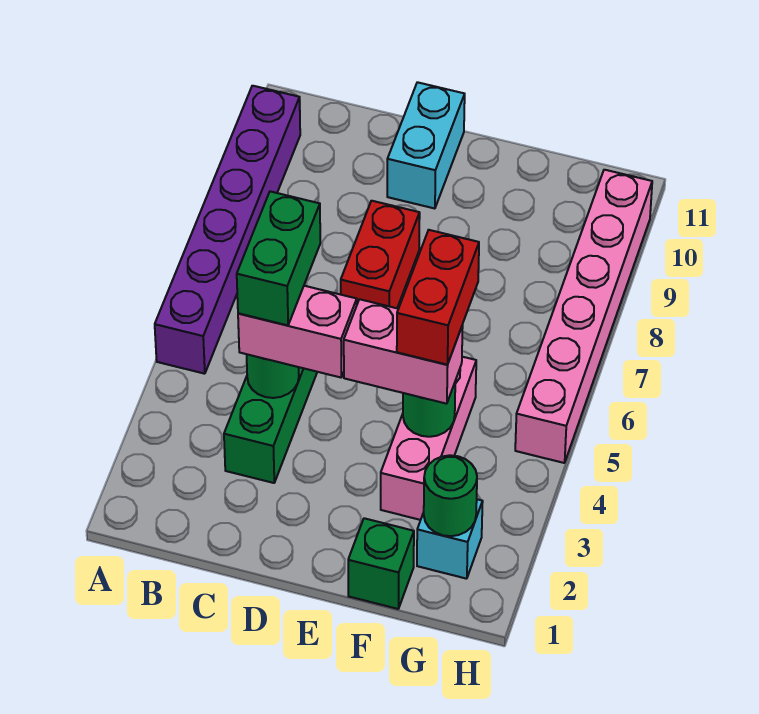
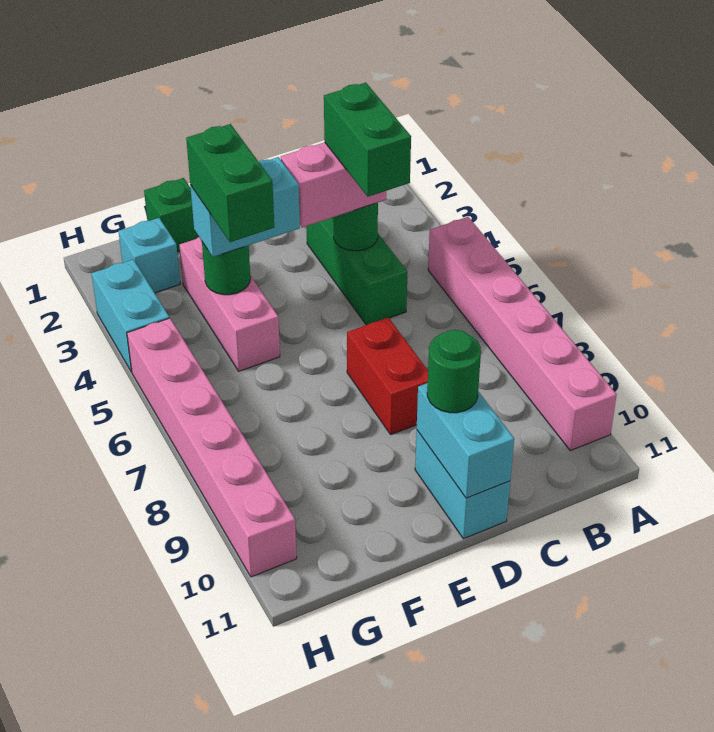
purple brick A5:A10 level 1 -> pink brick A5:A10 level 1
none -> cyan brick D10:D11 level 2
pink brick E4:F4 level 3 -> cyan brick E4:F4 level 3
red brick F4:F5 level 4 -> green brick F4:F5 level 4
green round brick G2 level 2 -> green round brick D10 level 3
none -> cyan brick H3:H4 level 1

